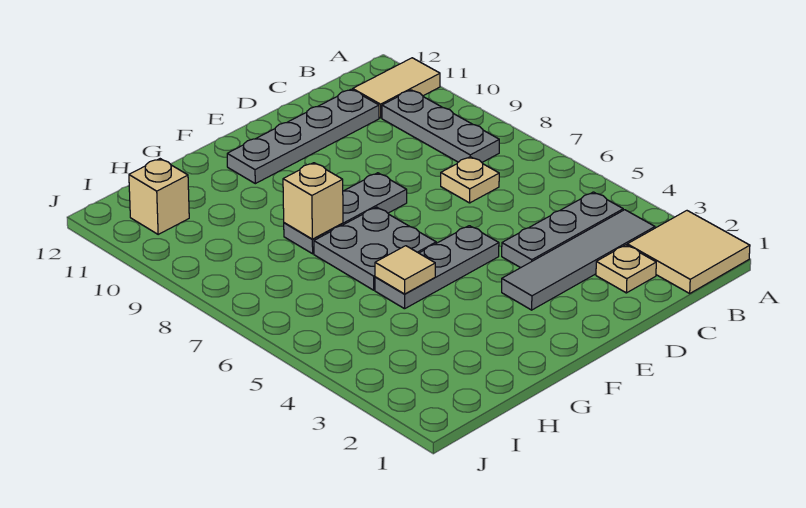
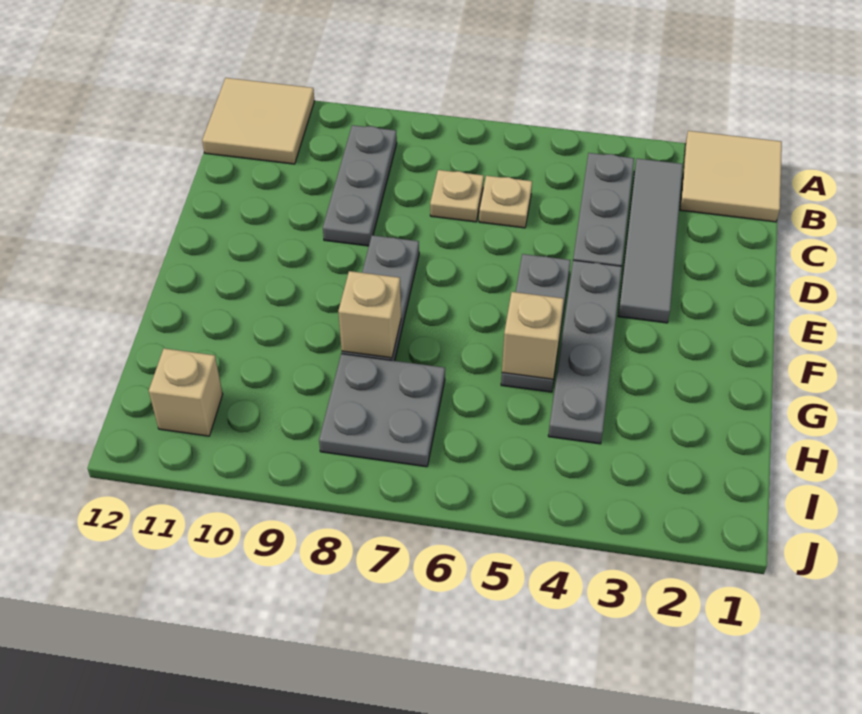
tan tile A11:B11 level 1 -> tan tile A11:B12 level 1
grey plate B8:B10 level 1 -> grey plate B9:D9 level 1
tan plate C2 level 1 -> tan plate C6 level 1
grey plate C11:F11 level 1 -> grey plate E4:H4 level 1
grey plate F6:G7 level 1 -> grey plate H7:I8 level 1
tan tile G5 level 2 -> tan brick G5 level 2

